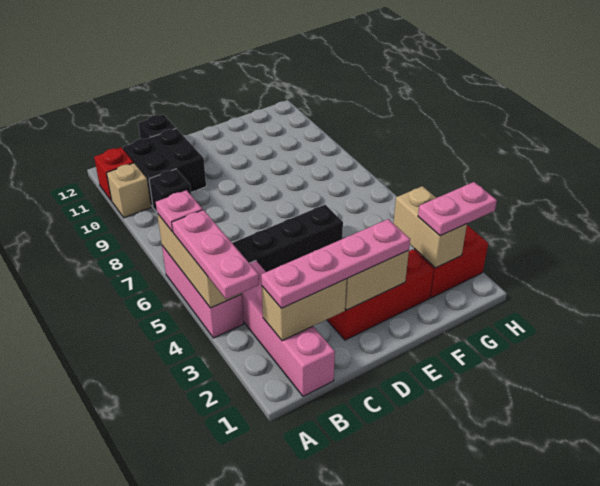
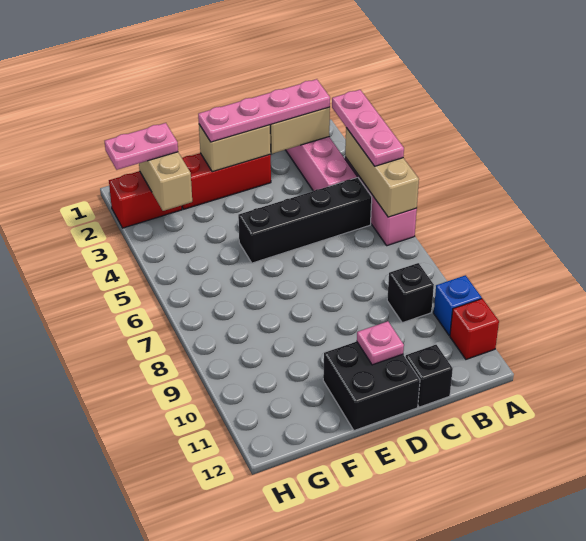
pink plate A6 level 3 -> pink plate D11 level 2
tan brick A10 level 1 -> blue brick A10 level 1
black brick B10:C11 level 1 -> black brick D11:E12 level 1

